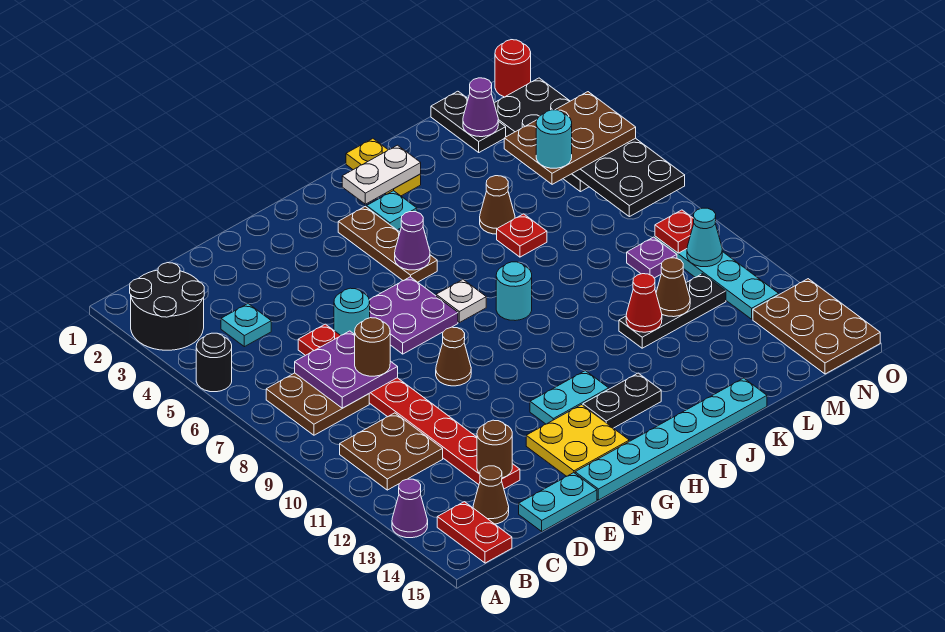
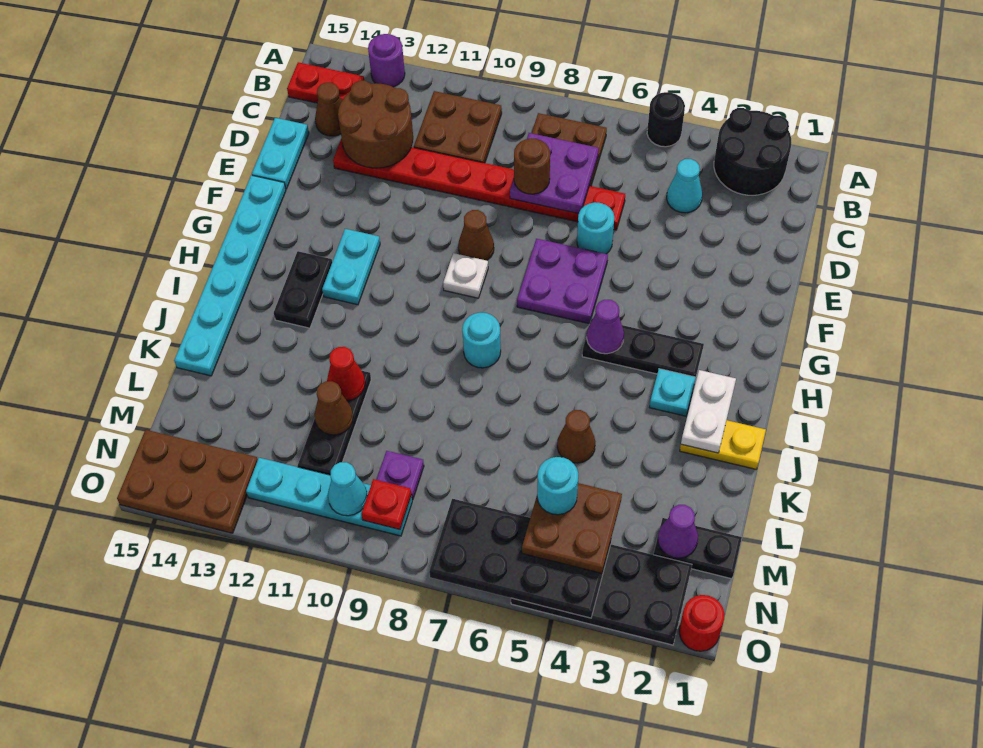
purple cone A13 level 1 -> purple round brick A13 level 1
cyan plate C4 level 1 -> cyan cone C4 level 1
brown round brick D13 level 2 -> brown round brick C12:D13 level 2
yellow plate F13:G14 level 1 -> none
brown plate H3:H5 level 1 -> black plate H3:H5 level 1
white plate H7 level 1 -> white plate G9 level 1
red plate K6 level 1 -> none
brown plate M4:O5 level 3 -> brown plate M4:N5 level 3

